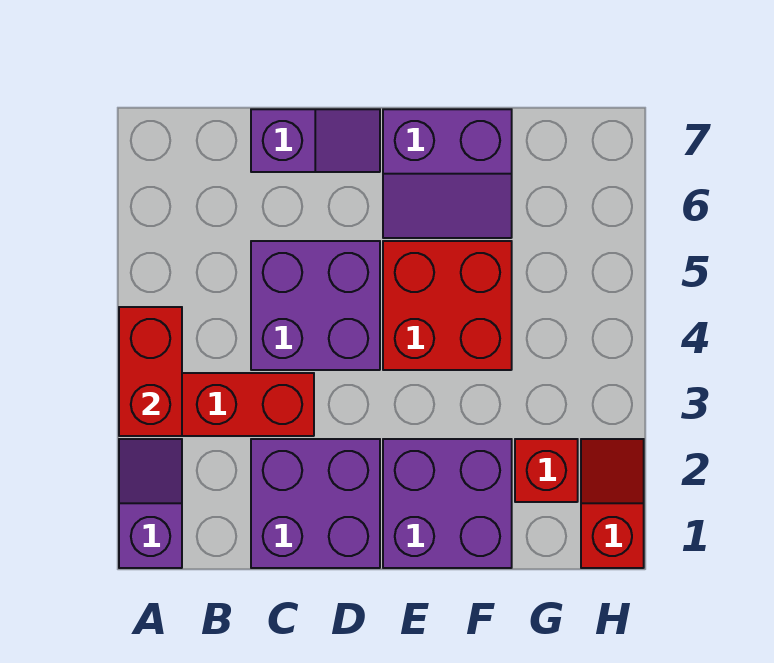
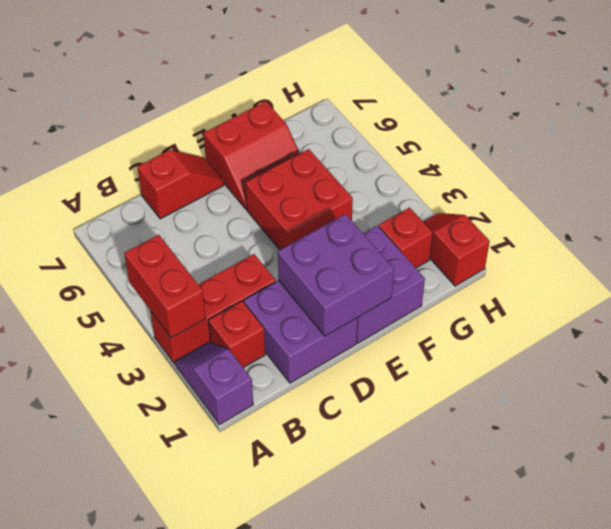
none -> red brick B2 level 1
purple brick C4:D5 level 1 -> purple brick D1:E2 level 2
purple slope C7:D7 level 1 top C -> red slope C7:D7 level 1 top C
purple slope E6:F7 level 1 top 7 -> red slope E6:F7 level 1 top 7

